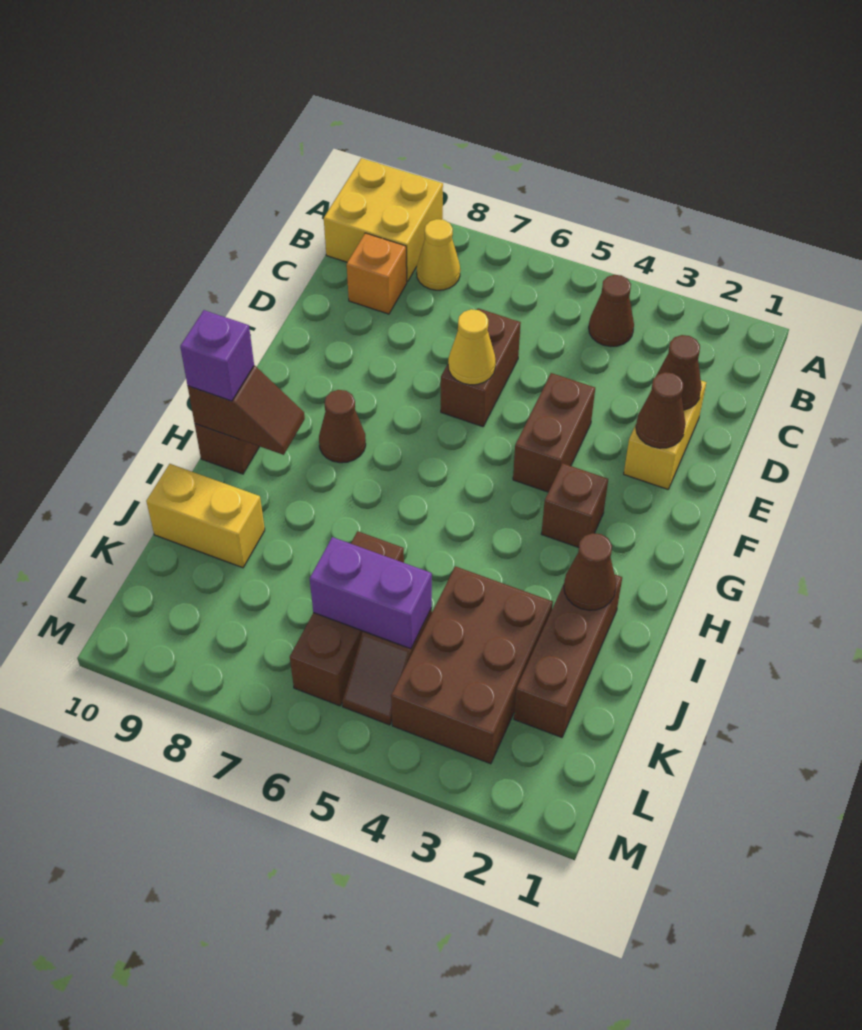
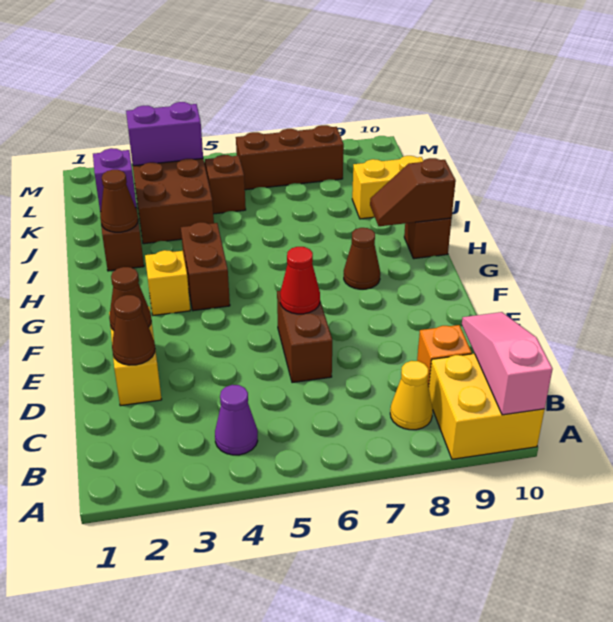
none -> pink slope A10:C10 level 2 top A
brown cone B4 level 1 -> purple cone B4 level 1
brown brick E4:F4 level 1 -> brown brick G4:H4 level 1
yellow cone E6 level 2 -> red cone E6 level 2
brown brick G3 level 1 -> yellow brick G3 level 1
purple brick H10 level 3 -> purple brick J2 level 2
brown brick J6:L6 level 1 -> brown brick L6:L8 level 1
purple brick K5:K6 level 2 -> purple brick L3:L4 level 2

